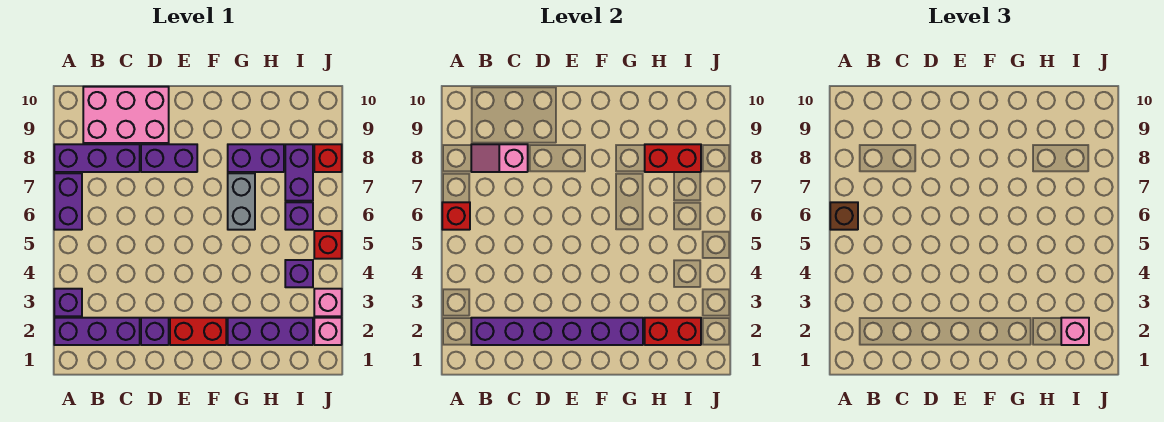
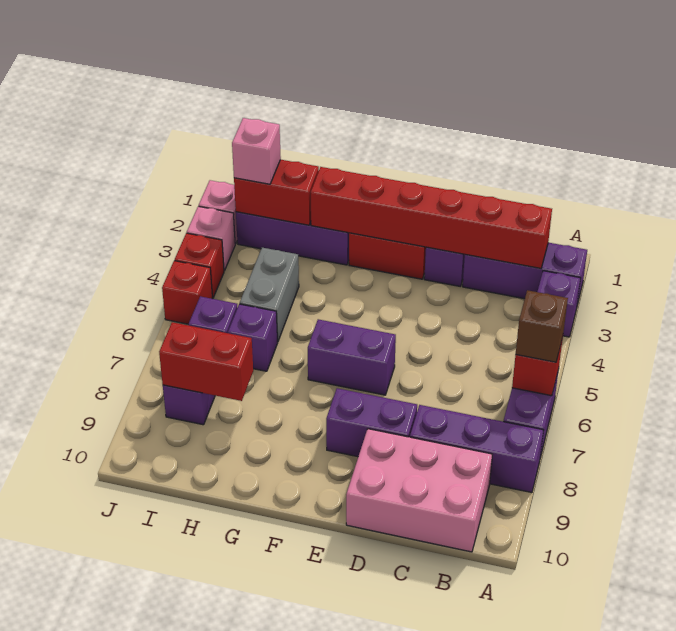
purple brick B2:G2 level 2 -> red brick B2:G2 level 2
pink slope B8:C8 level 2 top C -> none
grey brick G6:G7 level 1 -> grey brick H4:H5 level 1
purple brick G8:H8 level 1 -> purple brick E6:F6 level 1
purple brick I4 level 1 -> purple brick H6 level 1
red brick J8 level 1 -> red brick J4 level 1

